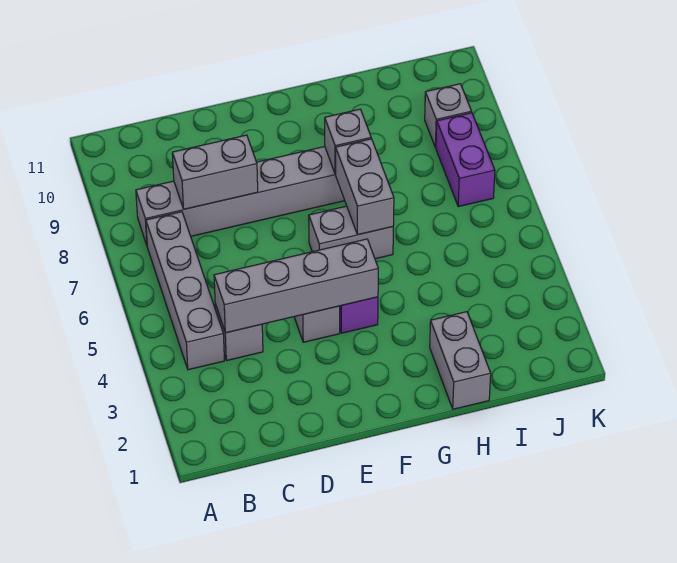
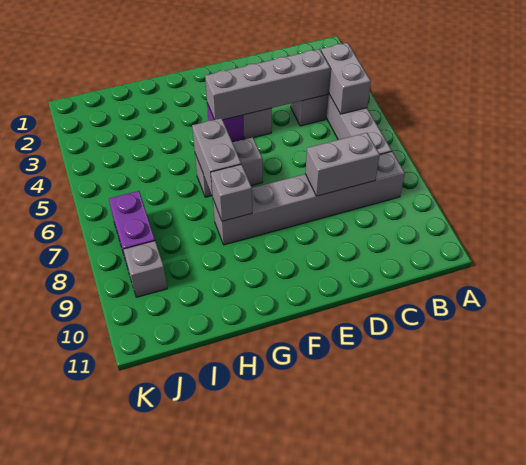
grey brick H1:H2 level 1 -> grey brick B4:B5 level 2

